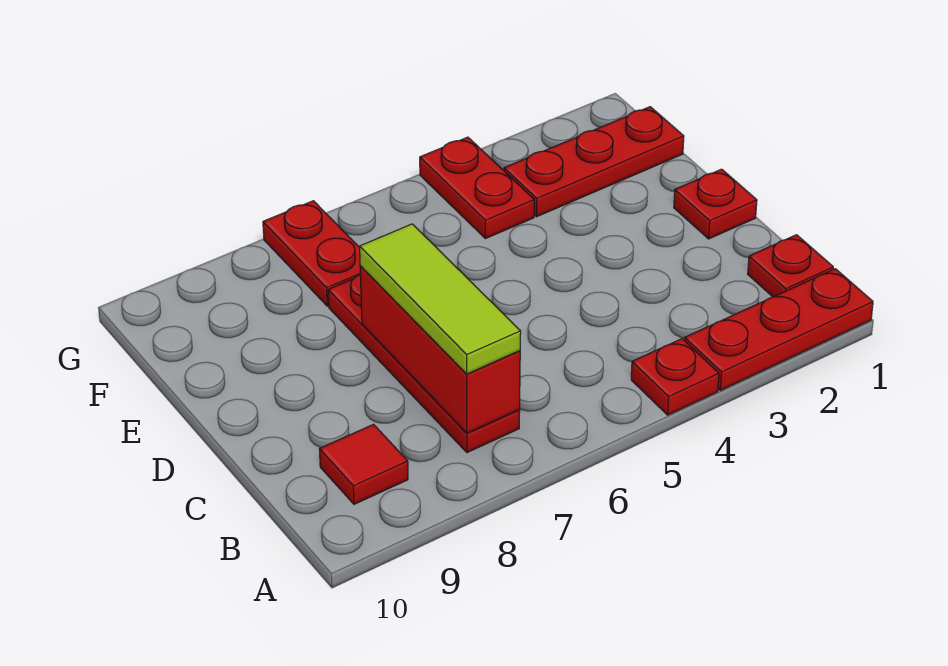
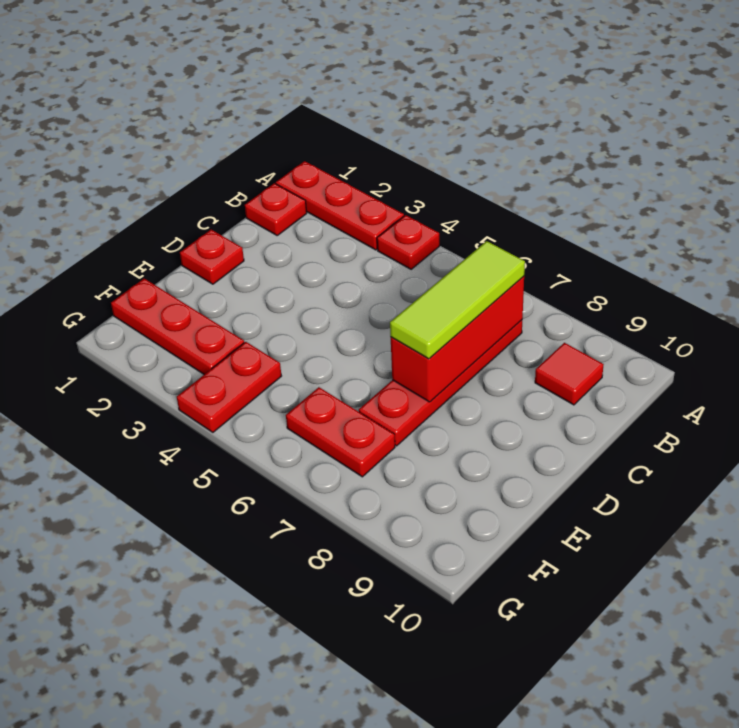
red plate F7:G7 level 1 -> red plate F6:F7 level 1

